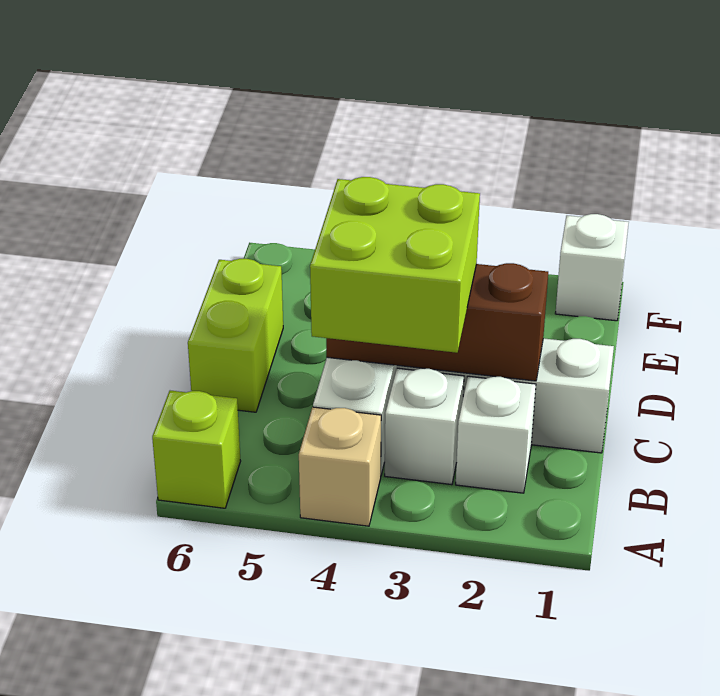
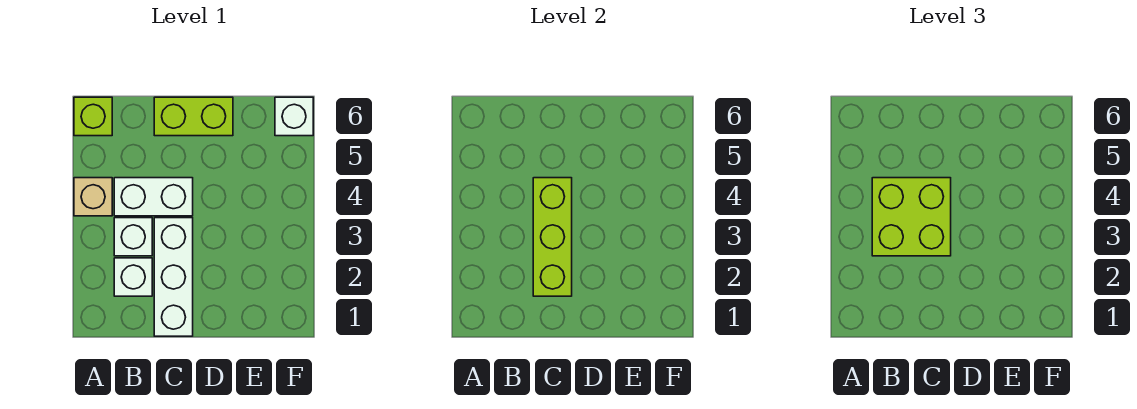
brown brick C2:C4 level 2 -> lime brick C2:C4 level 2
white brick F1 level 1 -> white brick F6 level 1

